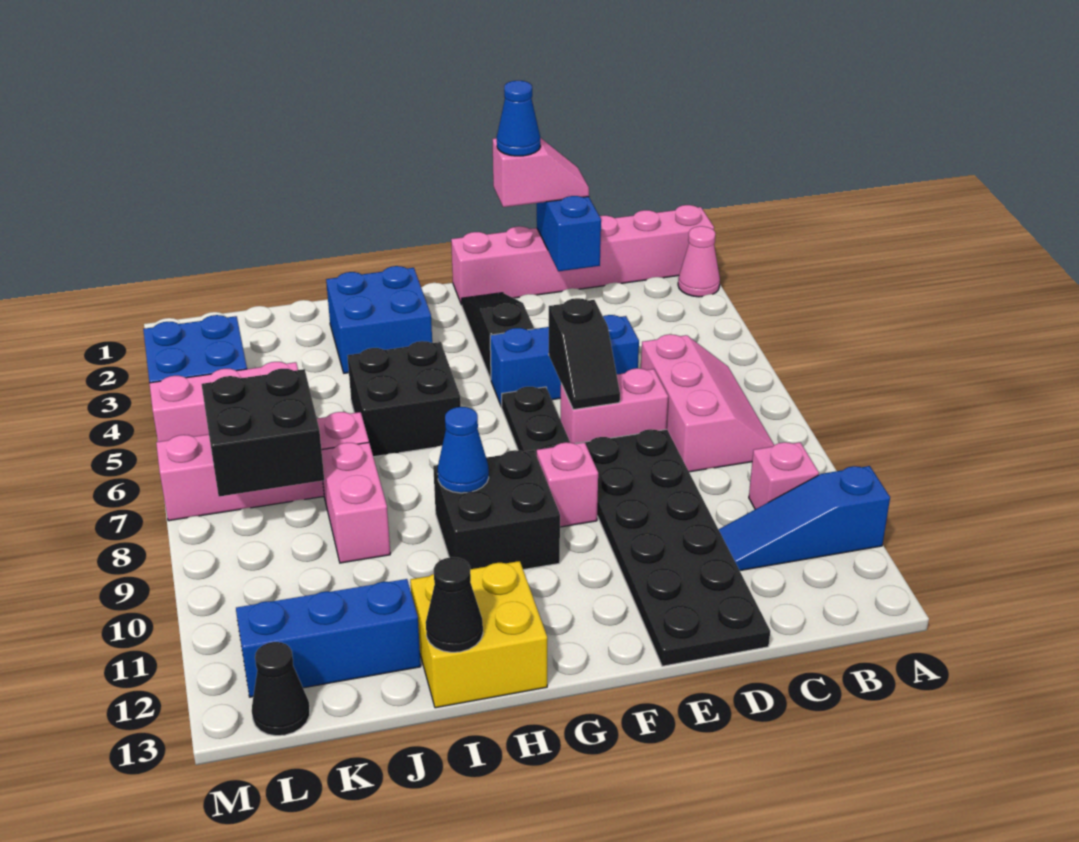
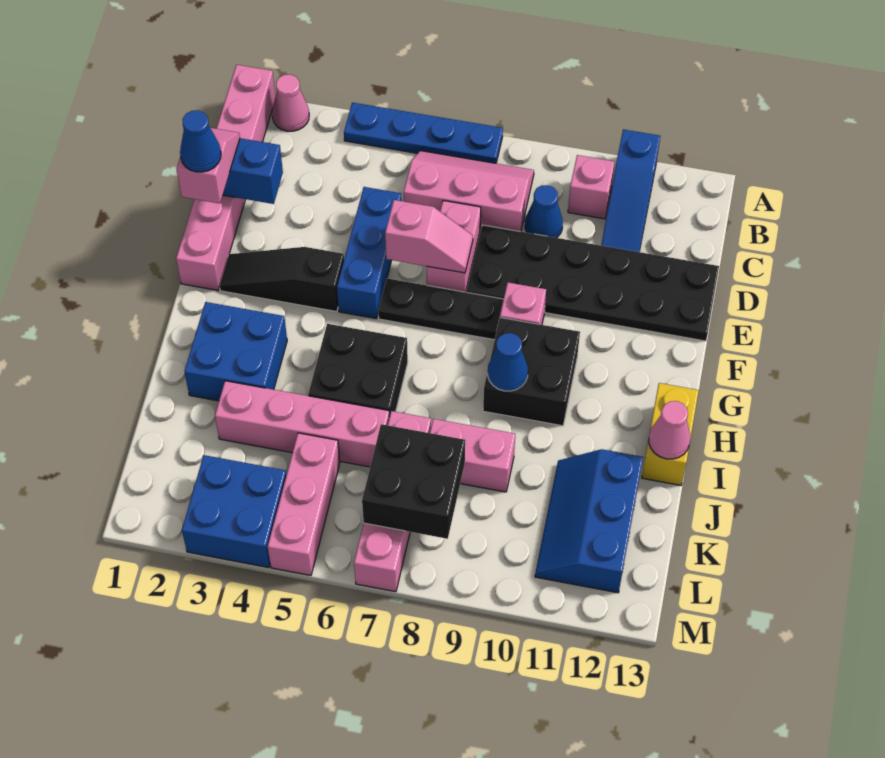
none -> blue plate A4:A7 level 1
none -> blue cone C9 level 1
black slope E6:E7 level 2 top 6 -> pink slope E6:E7 level 2 top 6
yellow brick H12:I13 level 1 -> yellow brick H13:I13 level 1
black cone I13 level 2 -> pink cone I13 level 2
none -> pink brick J3:J6 level 1
black cone L13 level 1 -> none

